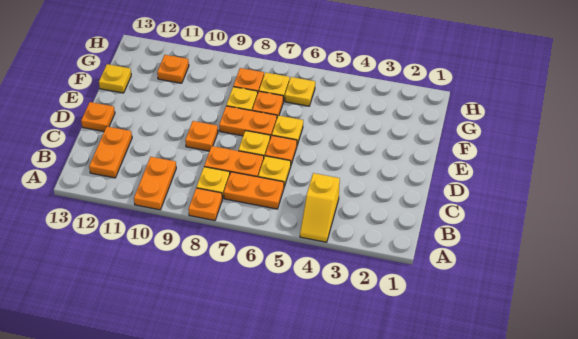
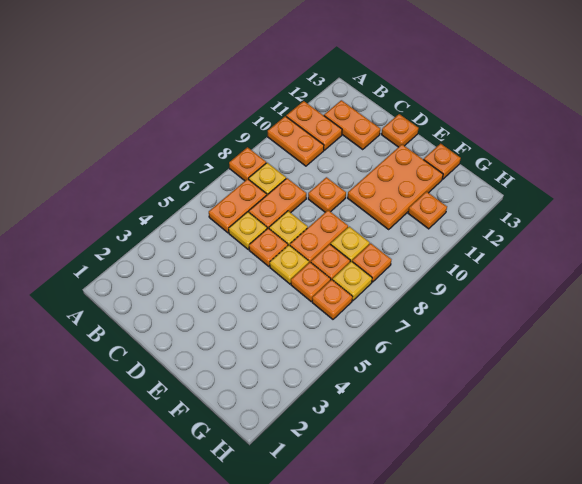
yellow slope A4:B4 level 1 top B -> none
none -> orange plate A11:B11 level 1
none -> orange plate E10:F12 level 1
none -> orange plate F6 level 1
yellow plate F13 level 1 -> orange plate F13 level 1
yellow plate G6 level 1 -> orange plate G6 level 1

